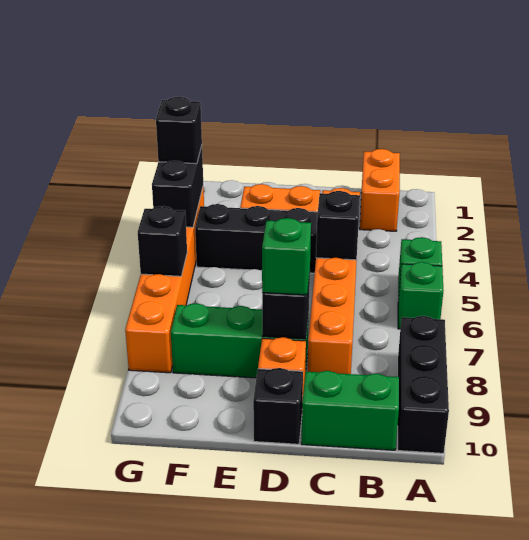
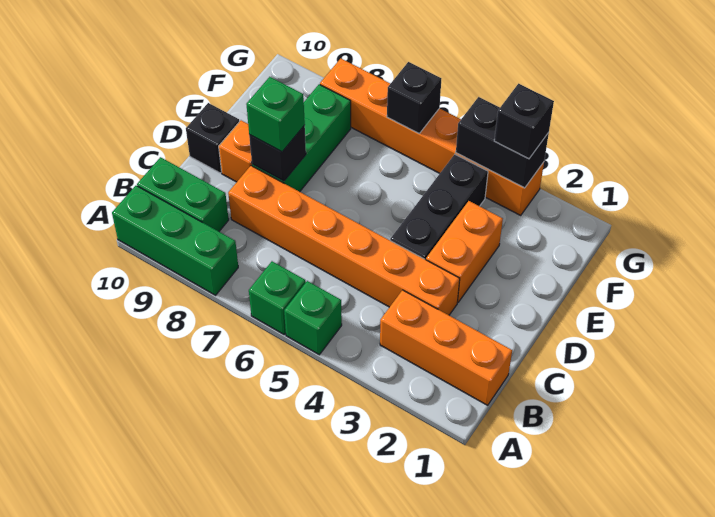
black brick A8:A10 level 1 -> green brick A8:A10 level 1
orange brick B1:B2 level 1 -> orange brick B1:B3 level 1
green brick B10:C10 level 1 -> green brick B9:B10 level 1
black brick C5 level 2 -> none

